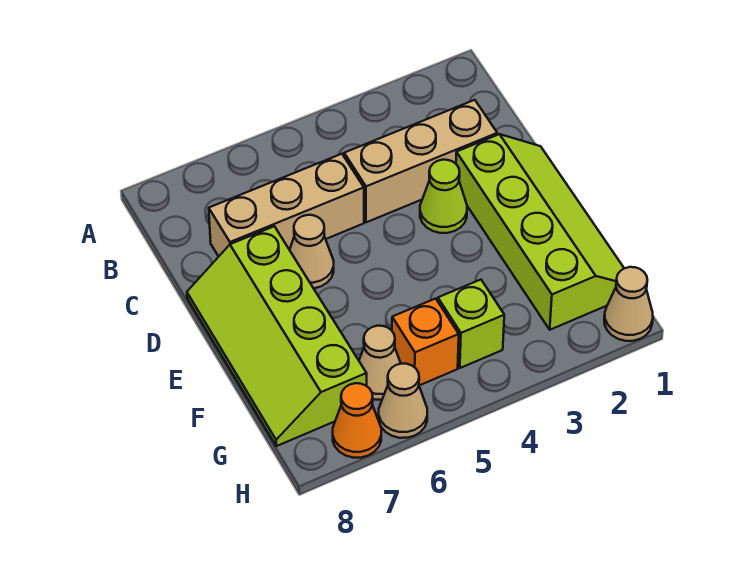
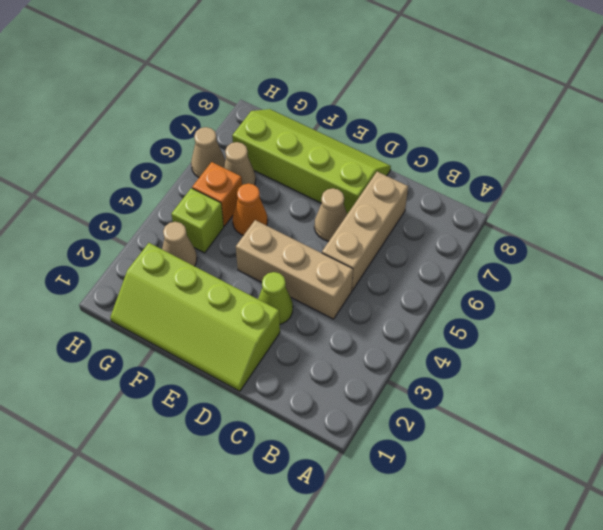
tan brick C2:C4 level 1 -> tan brick C4:E4 level 1
tan cone H1 level 1 -> tan cone G3 level 1
orange cone H7 level 1 -> orange cone F5 level 1

